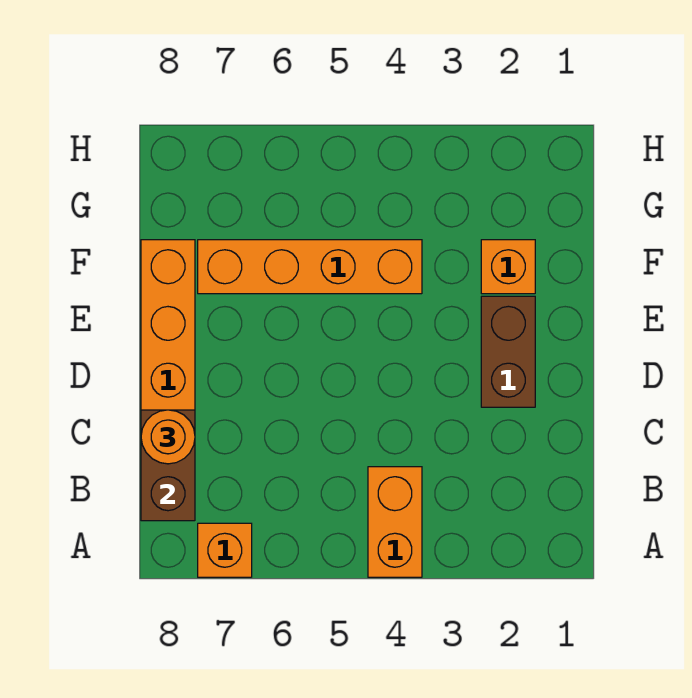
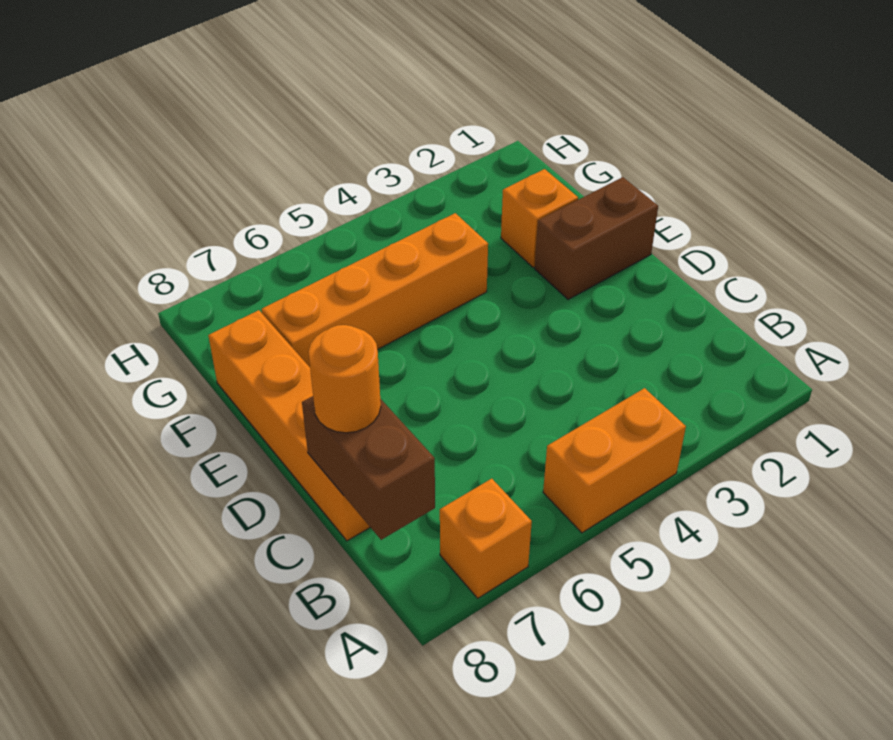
orange brick A4:B4 level 1 -> orange brick A4:A5 level 1
brown brick D2:E2 level 1 -> brown brick E1:E2 level 1

